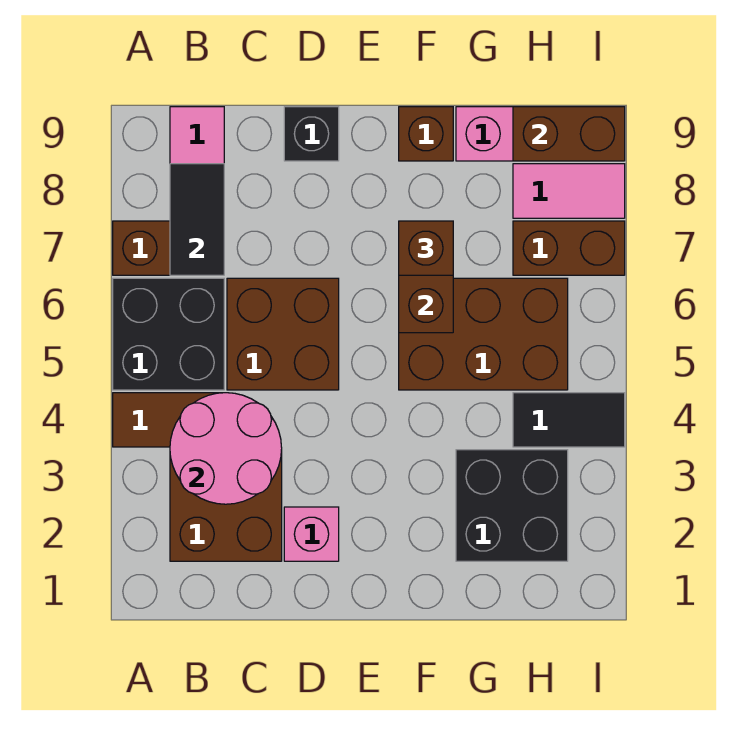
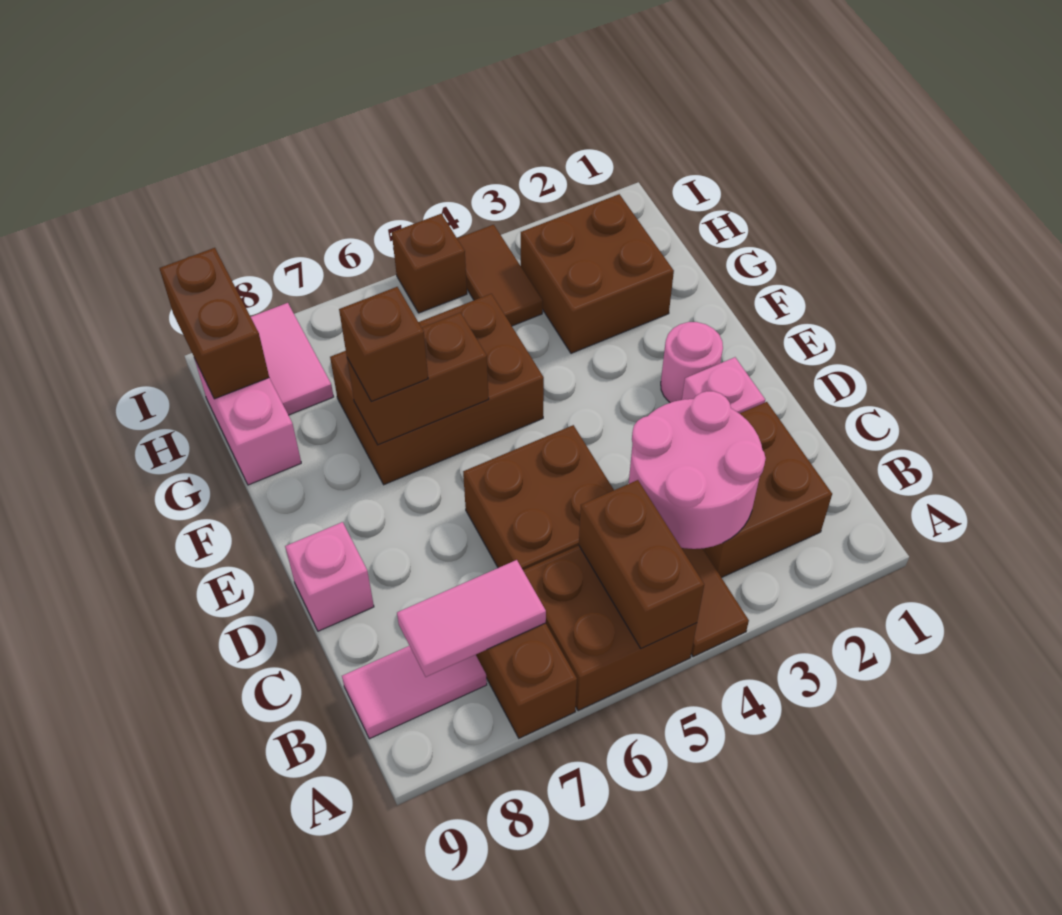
black brick A5:B6 level 1 -> brown brick A5:B6 level 1
black tile B7:B8 level 2 -> pink tile B7:B8 level 2
black brick D9 level 1 -> pink brick D9 level 1
none -> pink round brick E2 level 1
brown brick F5:H6 level 1 -> brown brick F5:G7 level 1
brown brick F9 level 1 -> brown brick I5 level 1
black brick G2:H3 level 1 -> brown brick G2:H3 level 1
black tile H4:I4 level 1 -> brown tile H4:I4 level 1
brown brick H7:I7 level 1 -> brown brick A5:B5 level 2

